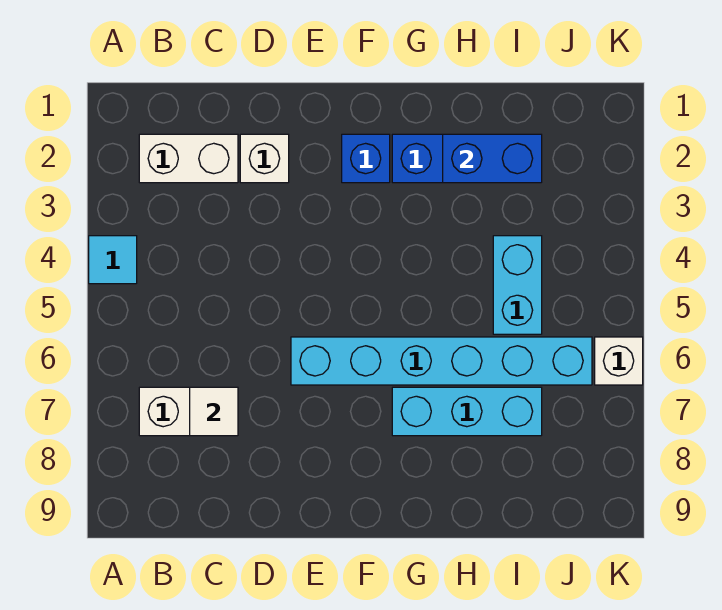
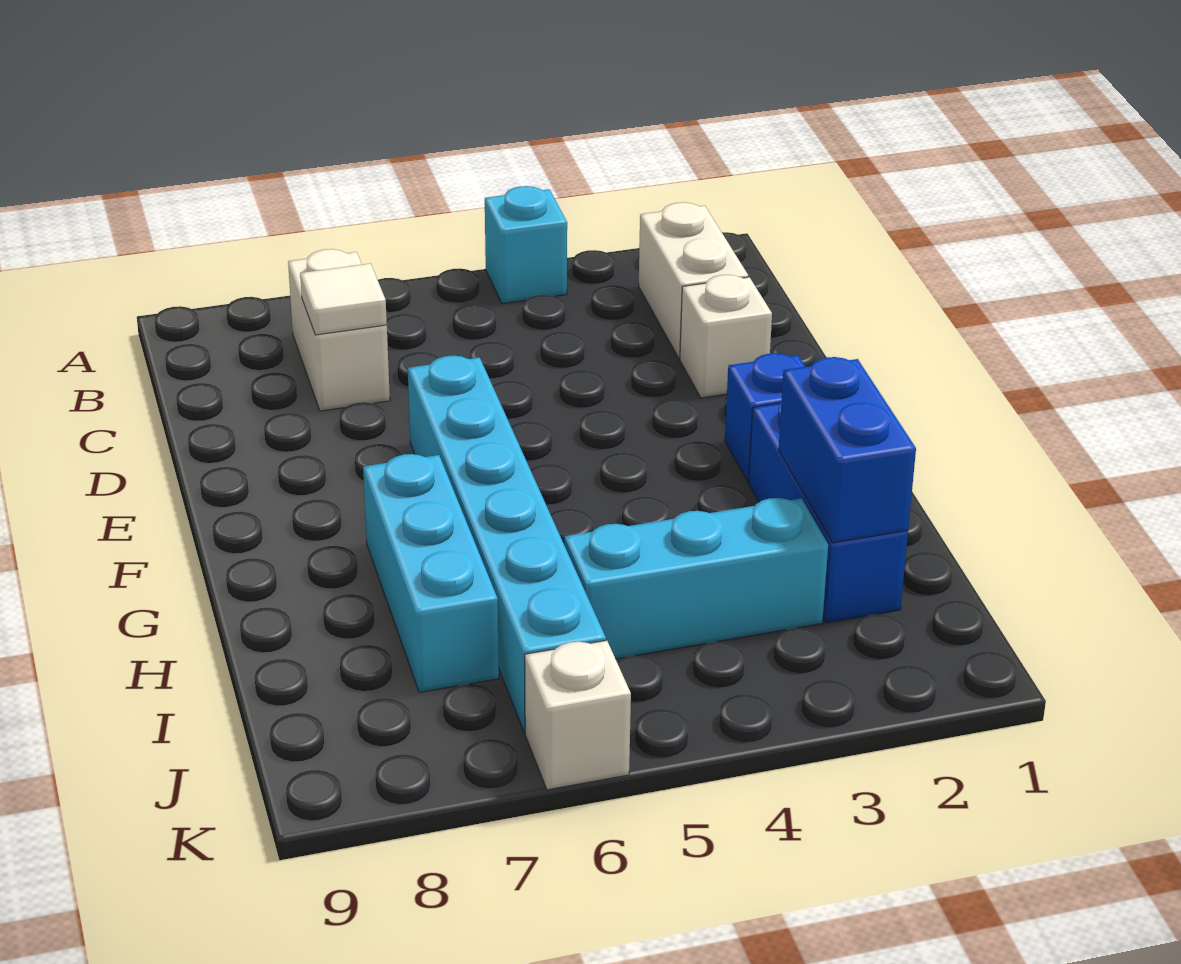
cyan tile A4 level 1 -> cyan brick A4 level 1
cyan brick I4:I5 level 1 -> cyan brick I3:I5 level 1

